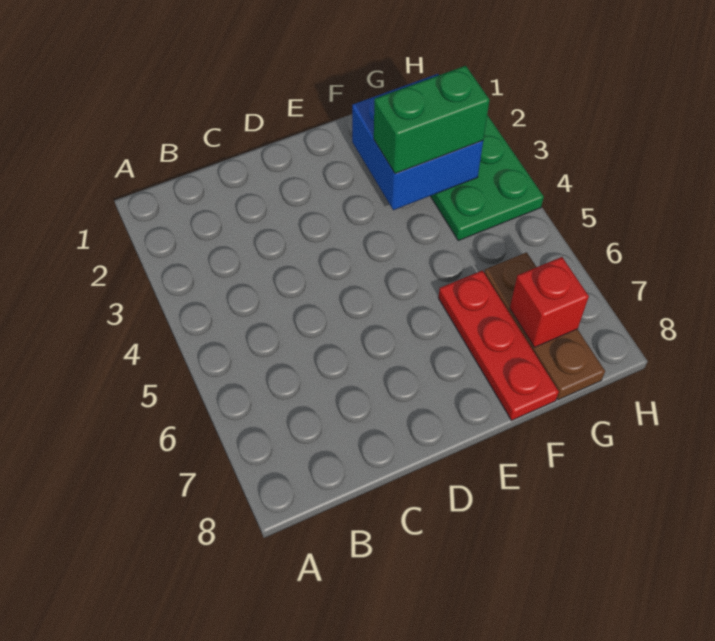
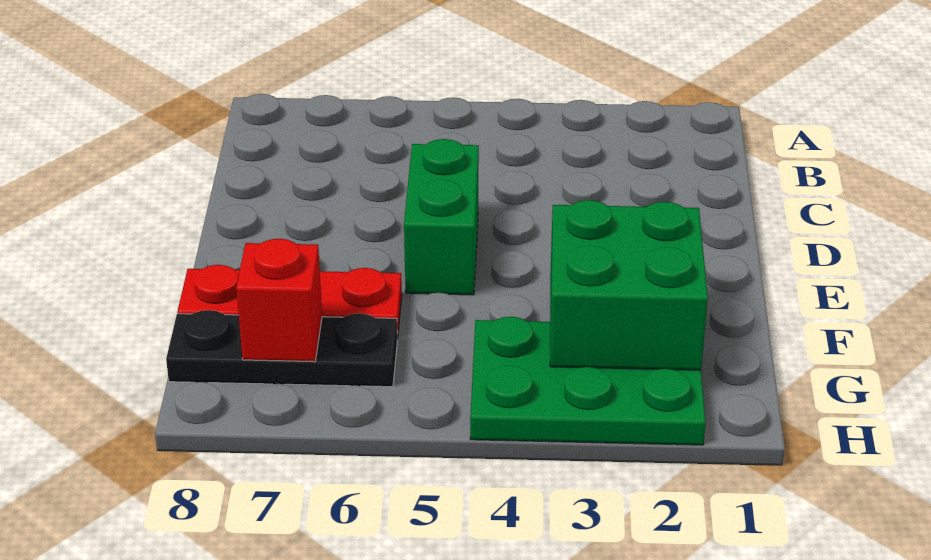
blue brick F2:G3 level 2 -> green brick F2:G3 level 2
green brick F3:G3 level 3 -> green brick D5:E5 level 1
brown plate G6:G8 level 1 -> black plate G6:G8 level 1

